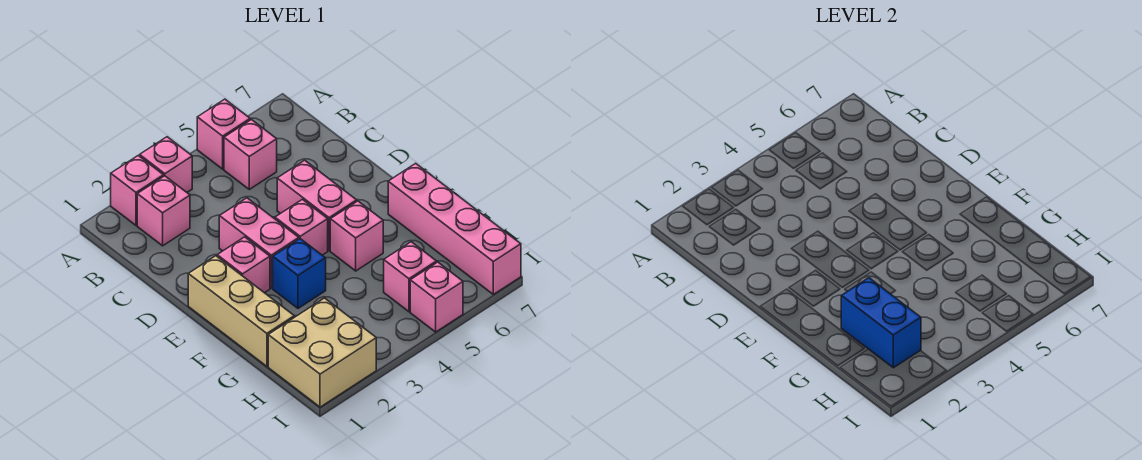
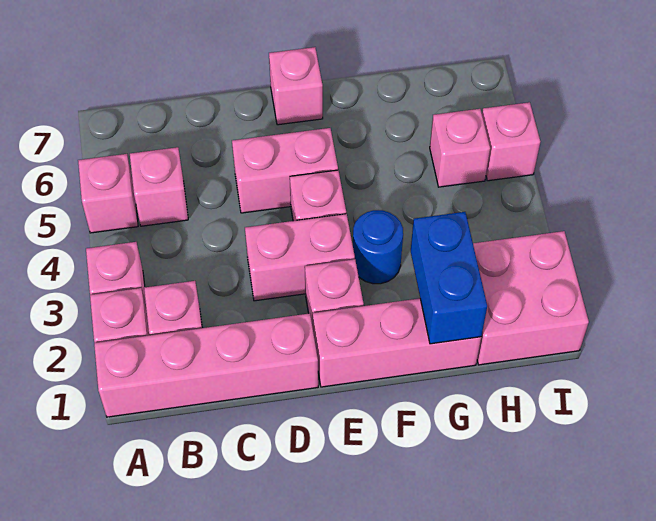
tan brick E1:G1 level 1 -> pink brick E1:G1 level 1
blue brick F3 level 1 -> blue round brick F3 level 1
pink brick F5 level 1 -> pink brick E7 level 1
pink brick F7:I7 level 1 -> pink brick A1:D1 level 1
blue brick G2:H2 level 2 -> blue brick G1:G2 level 2
tan brick H1:I2 level 1 -> pink brick H1:I2 level 1

